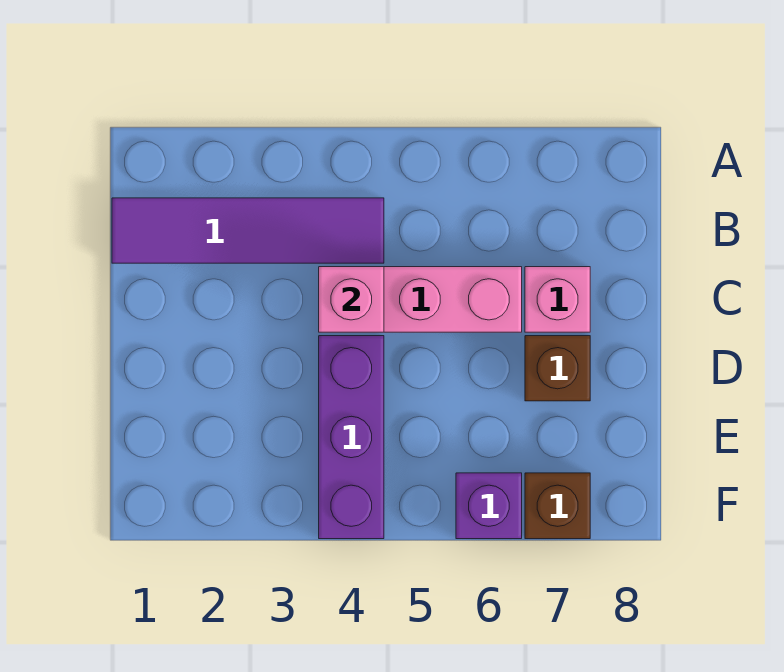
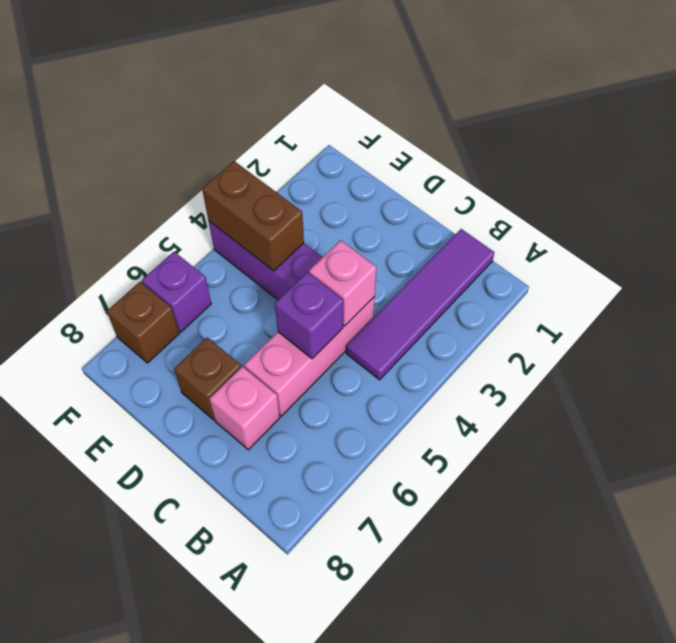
none -> purple brick C5 level 2
none -> brown brick E4:F4 level 2

